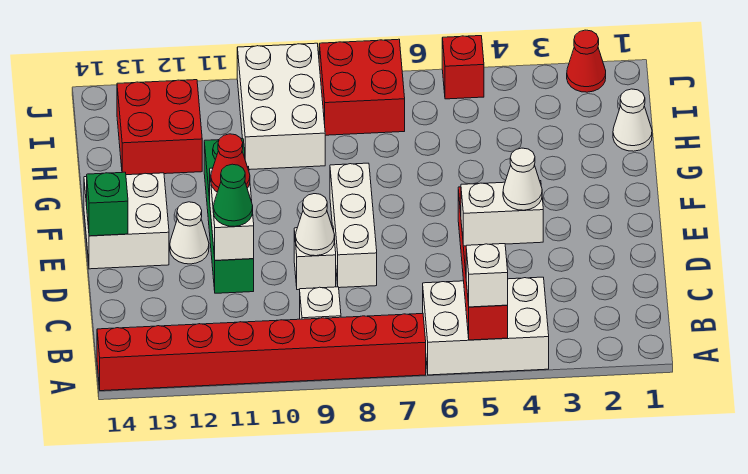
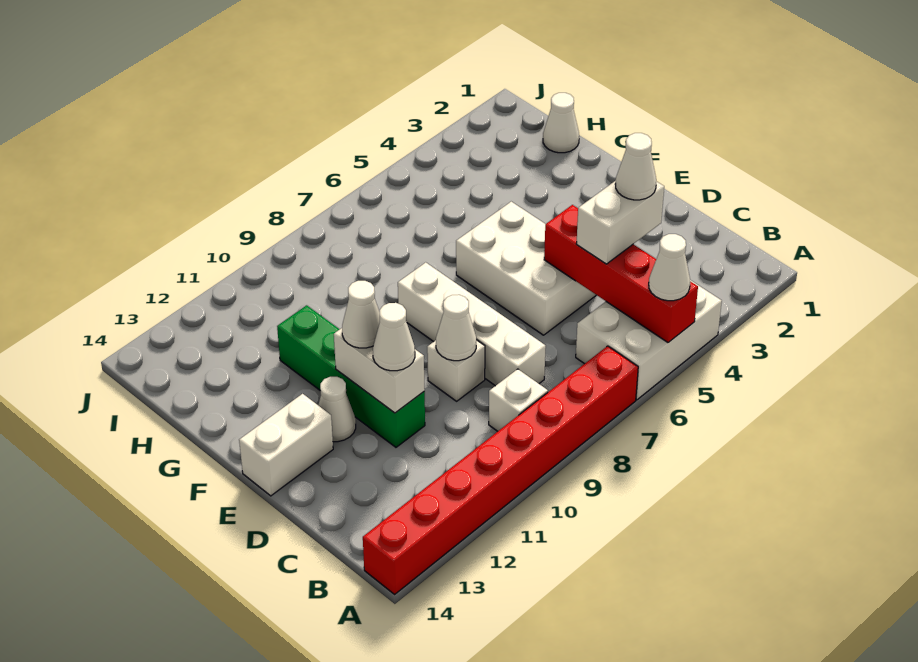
white brick A5 level 3 -> white cone A5 level 3
white brick D8:F8 level 1 -> white brick C8:F8 level 1
green cone D11 level 3 -> white cone D11 level 3
red cone E11 level 3 -> white cone E11 level 3
white brick E13:F14 level 1 -> white brick E13:E14 level 1
green brick E14 level 2 -> none
white brick H9:J10 level 1 -> white brick D5:F6 level 1
red brick H12:I13 level 1 -> none
red brick I7:J8 level 1 -> none
red cone J2 level 1 -> none
red brick J5 level 1 -> none

